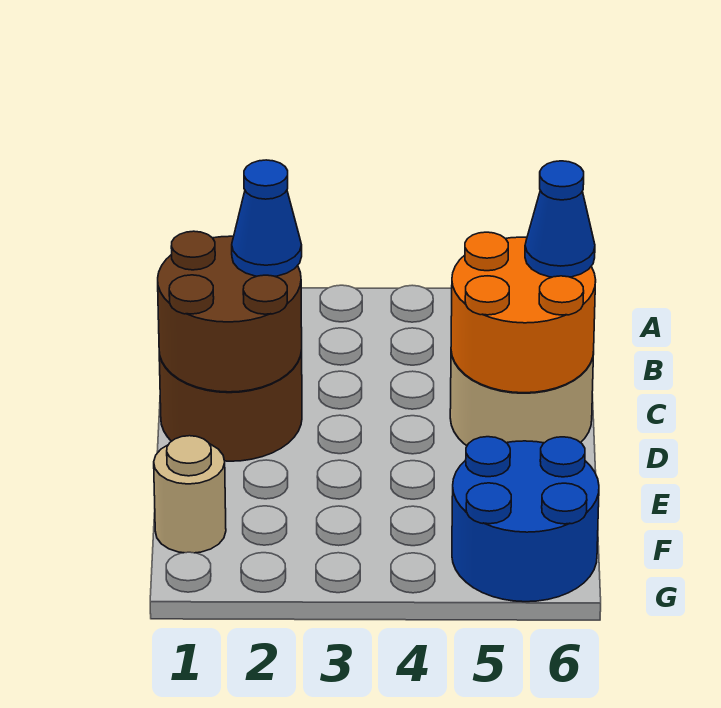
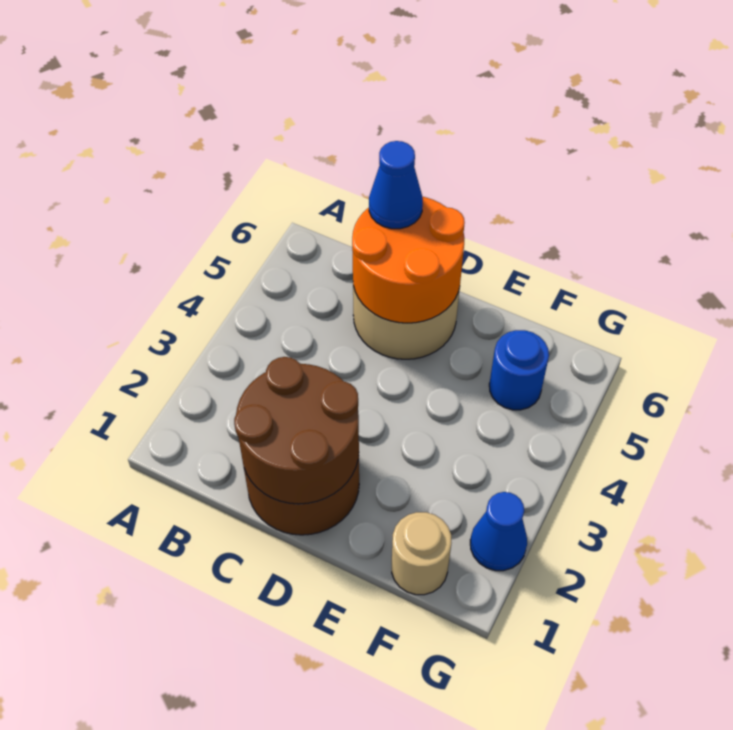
blue cone C2 level 3 -> blue cone G2 level 1
blue round brick F5:G6 level 1 -> blue round brick F5 level 1

